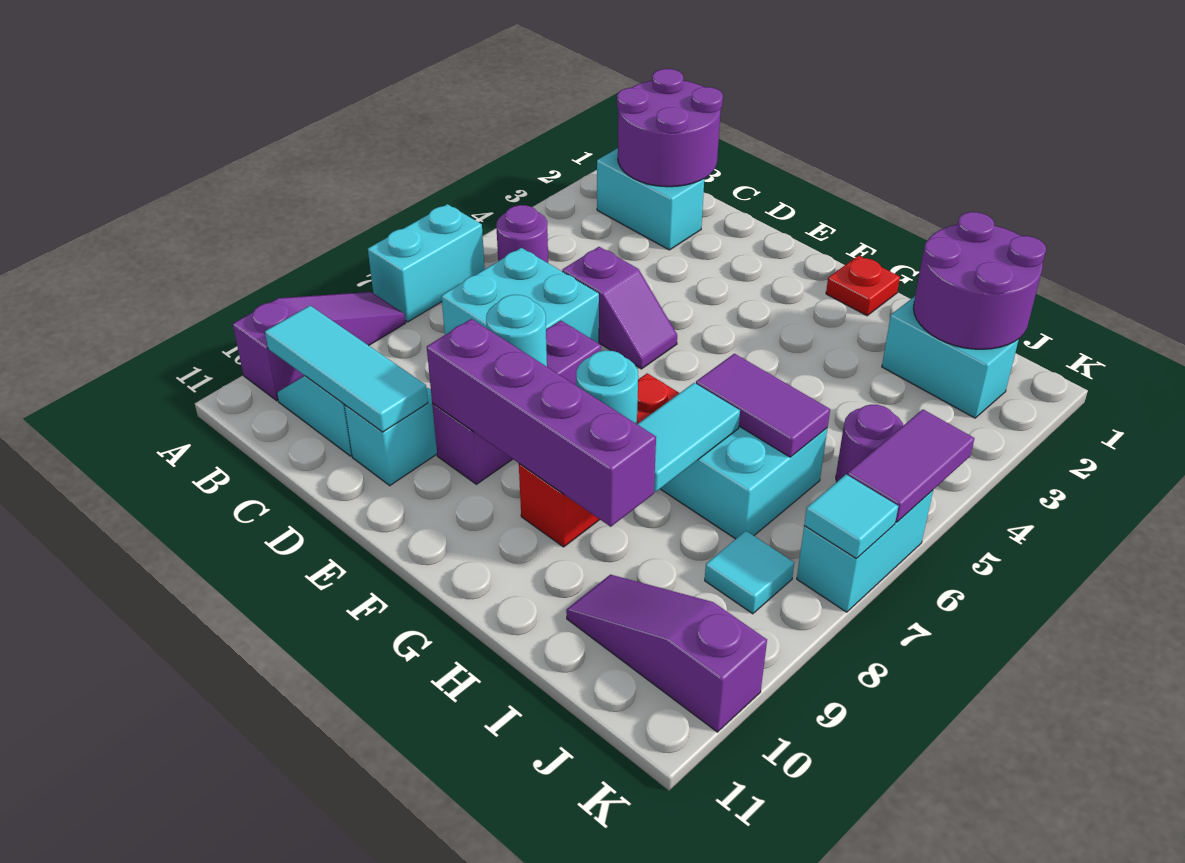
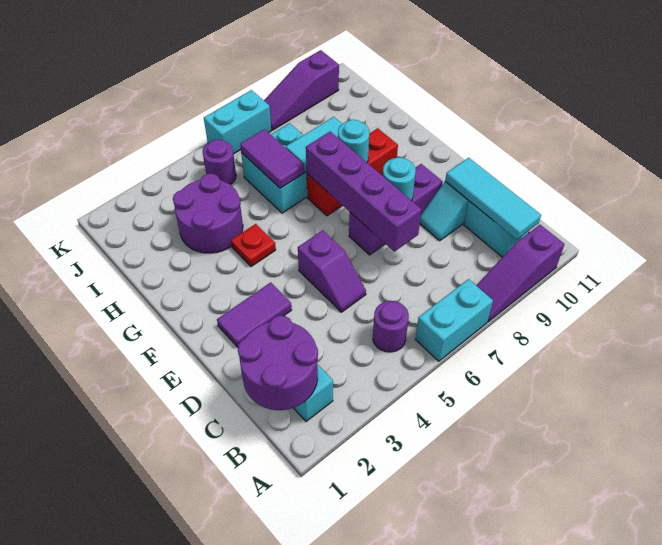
cyan brick C6:D7 level 1 -> none
purple slope D5:E5 level 1 top D -> purple slope D5:E5 level 1 top E
purple brick E9:H9 level 2 -> purple brick D7:G7 level 2
red plate G1 level 1 -> red plate G4 level 1
purple round brick I1:J2 level 2 -> purple round brick H3:I4 level 1
cyan brick I2:J2 level 1 -> none
purple slope I10:K10 level 1 top K -> purple slope K8:K10 level 1 top 10
cyan tile J8 level 1 -> none
purple tile K5:K6 level 2 -> purple tile E2:E3 level 1
cyan tile K7 level 2 -> none

